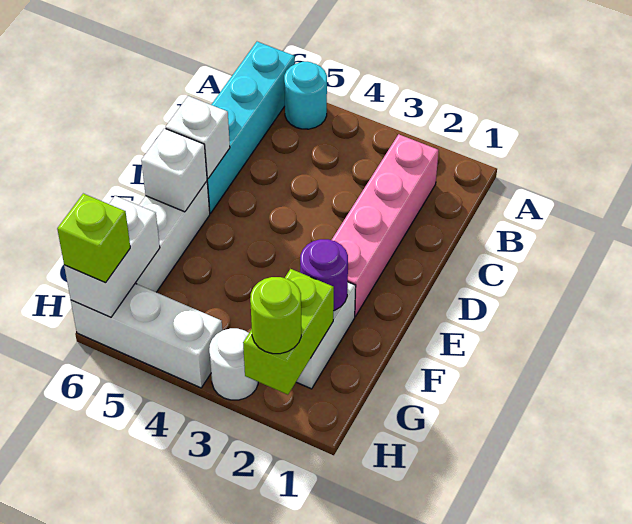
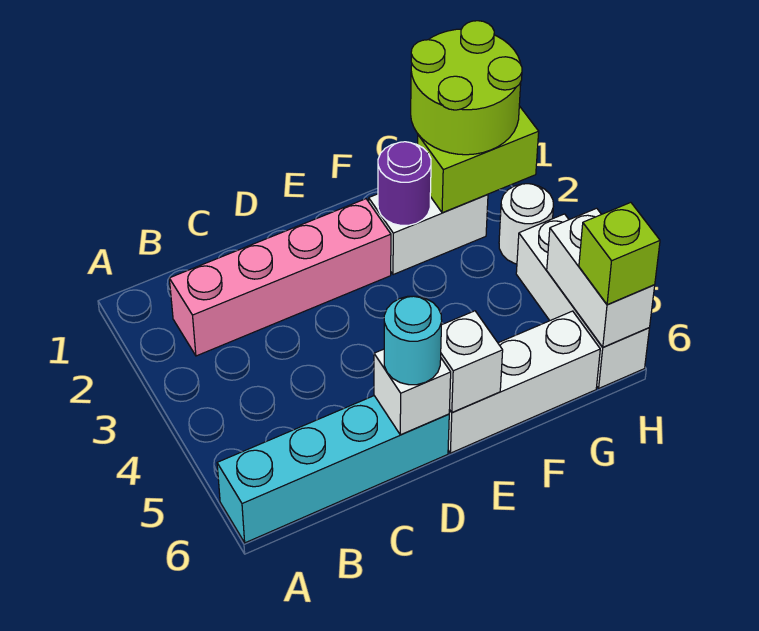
cyan round brick A5 level 1 -> cyan round brick D6 level 3
white brick G6:H6 level 2 -> white brick H5:H6 level 2
lime round brick H2 level 3 -> lime round brick G1:H2 level 3

